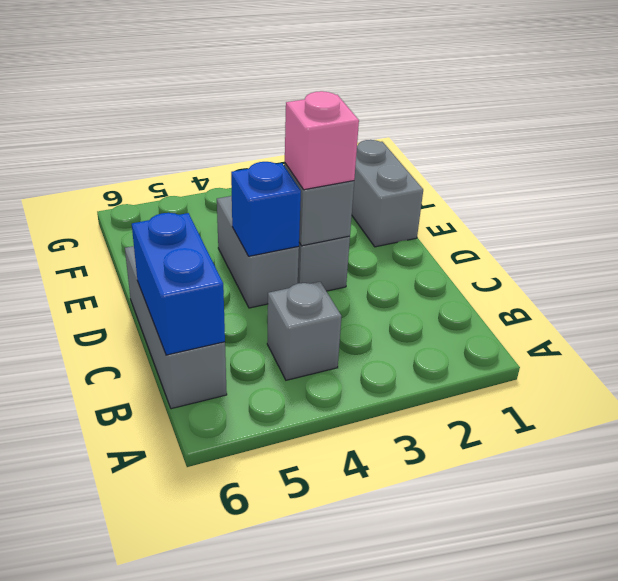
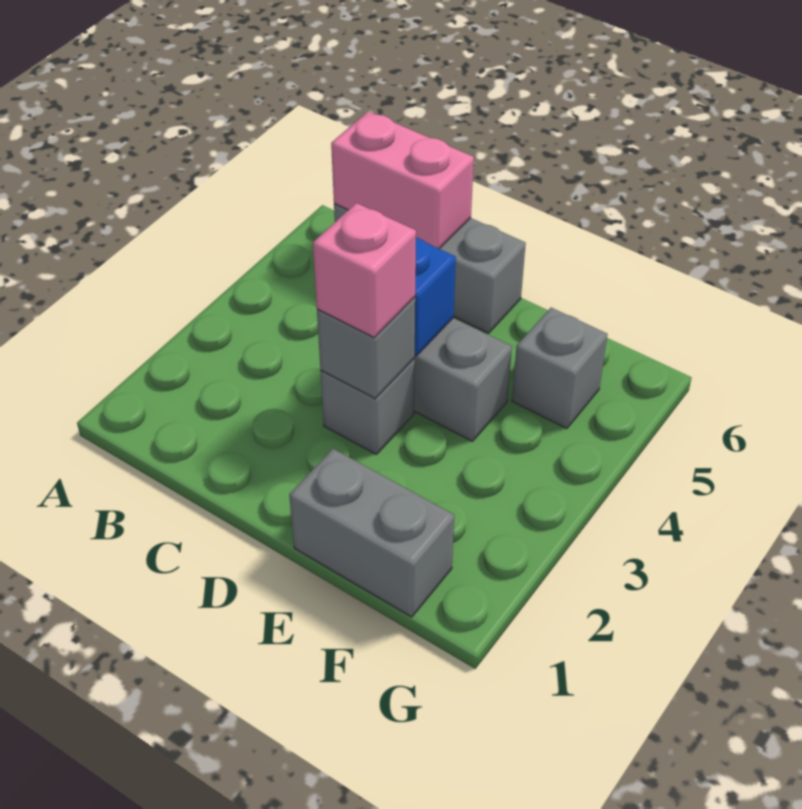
grey brick B4 level 1 -> grey brick F5 level 1
blue brick B6:C6 level 2 -> pink brick B6:C6 level 2

